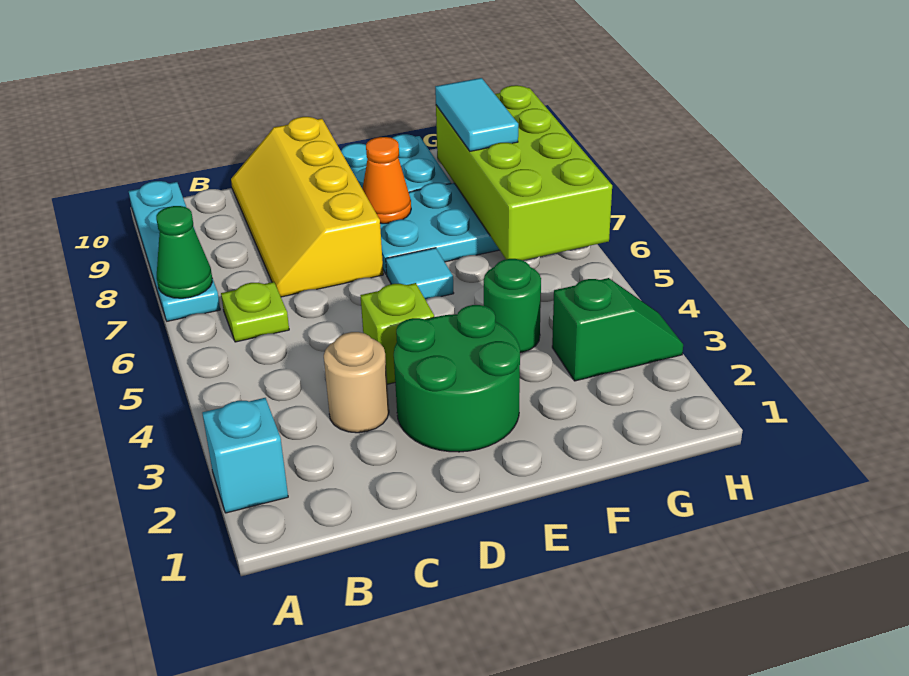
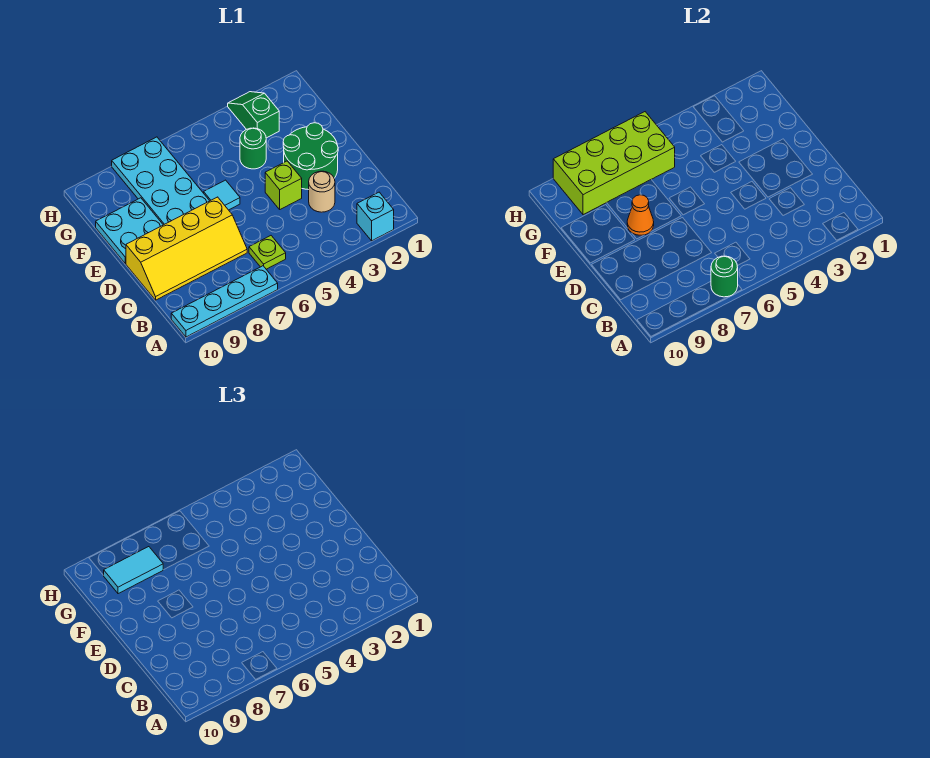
green cone A7 level 2 -> green round brick A7 level 2

